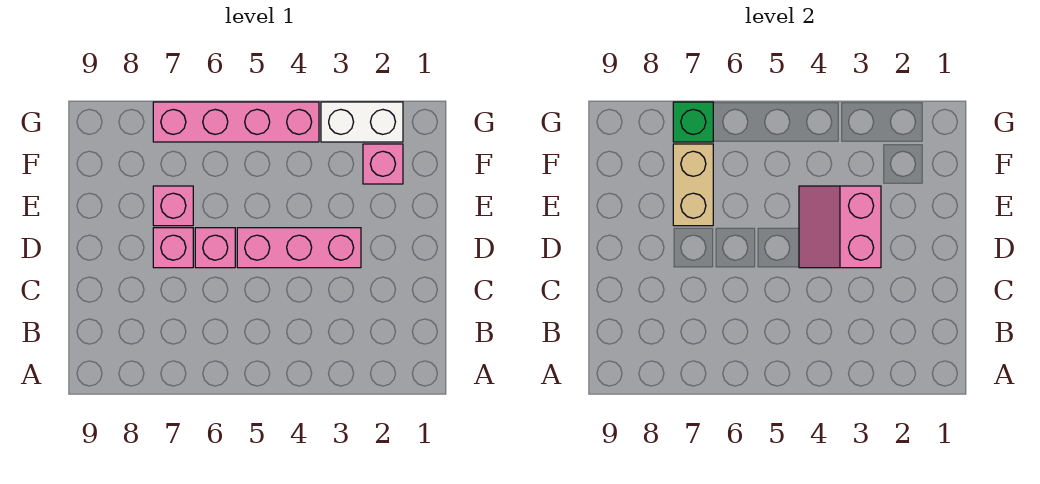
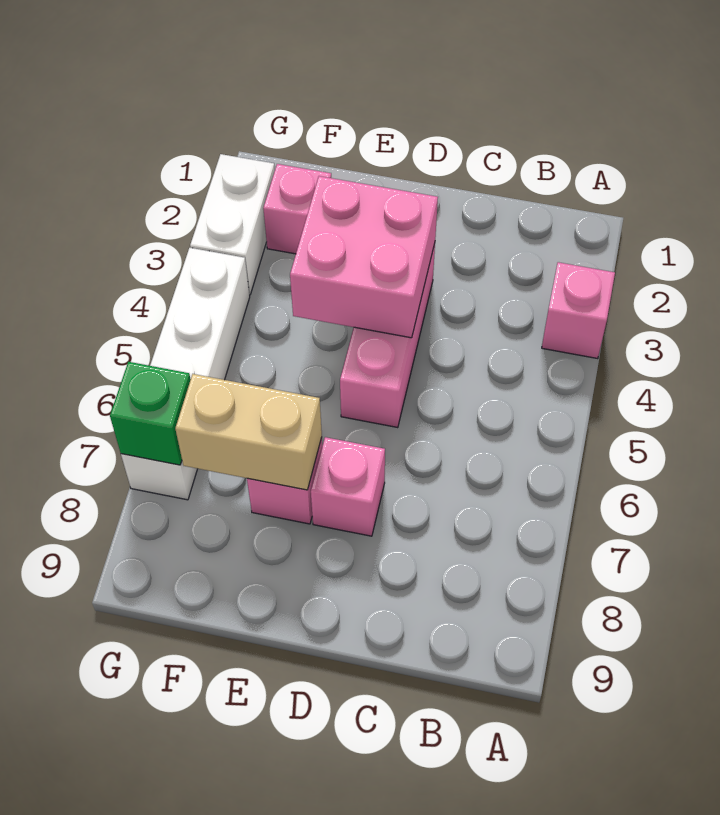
pink slope D3:E4 level 2 top 3 -> pink brick D3:E4 level 2
pink brick D6 level 1 -> pink brick A3 level 1
pink brick G4:G7 level 1 -> white brick G4:G7 level 1

